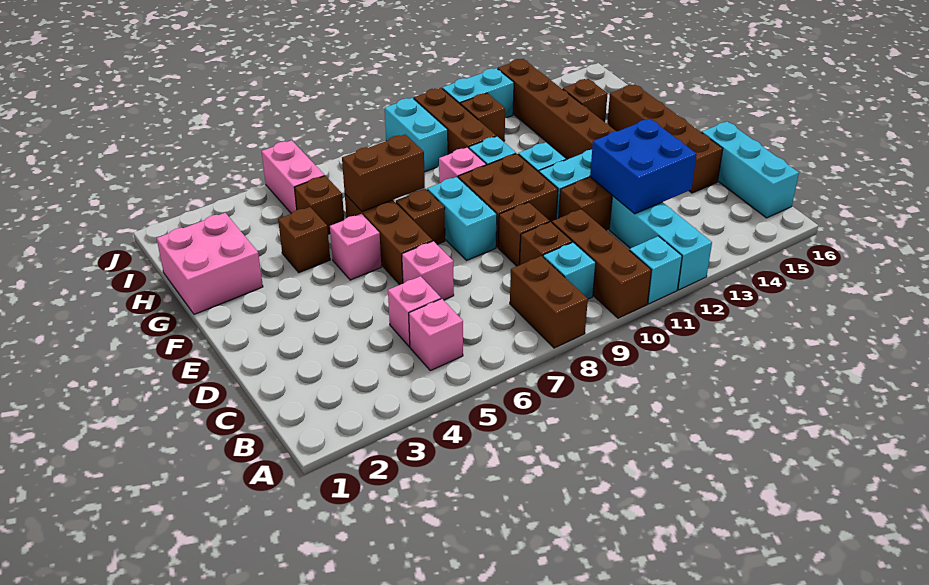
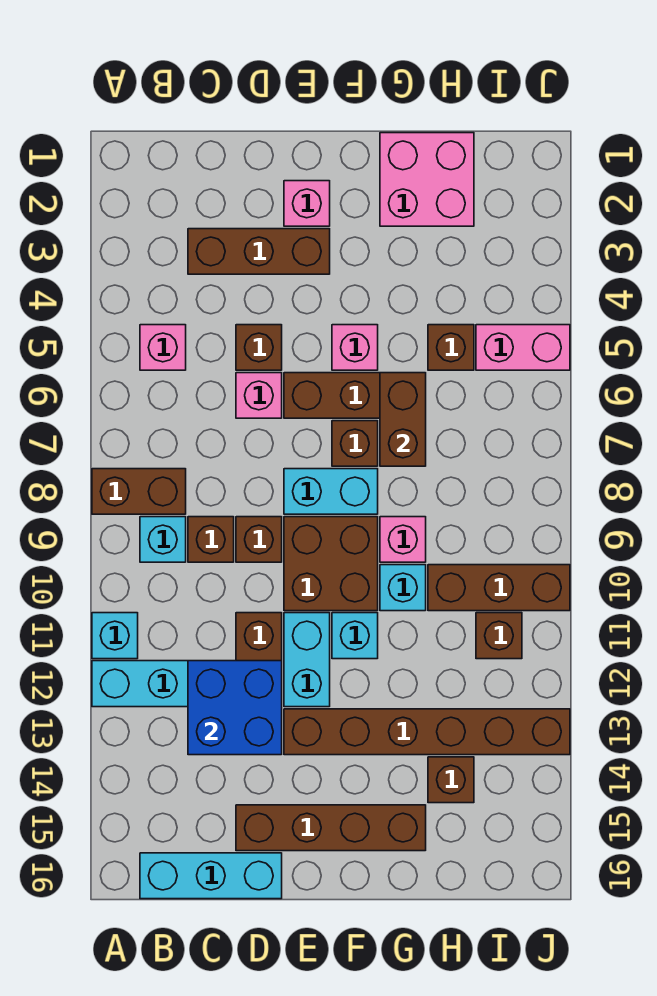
brown brick A10:C10 level 1 -> brown brick C3:E3 level 1
pink brick C5 level 1 -> pink brick E2 level 1
brown brick G4 level 1 -> brown brick D5 level 1
cyan brick I9:J9 level 1 -> none
cyan brick J11:J12 level 1 -> none

